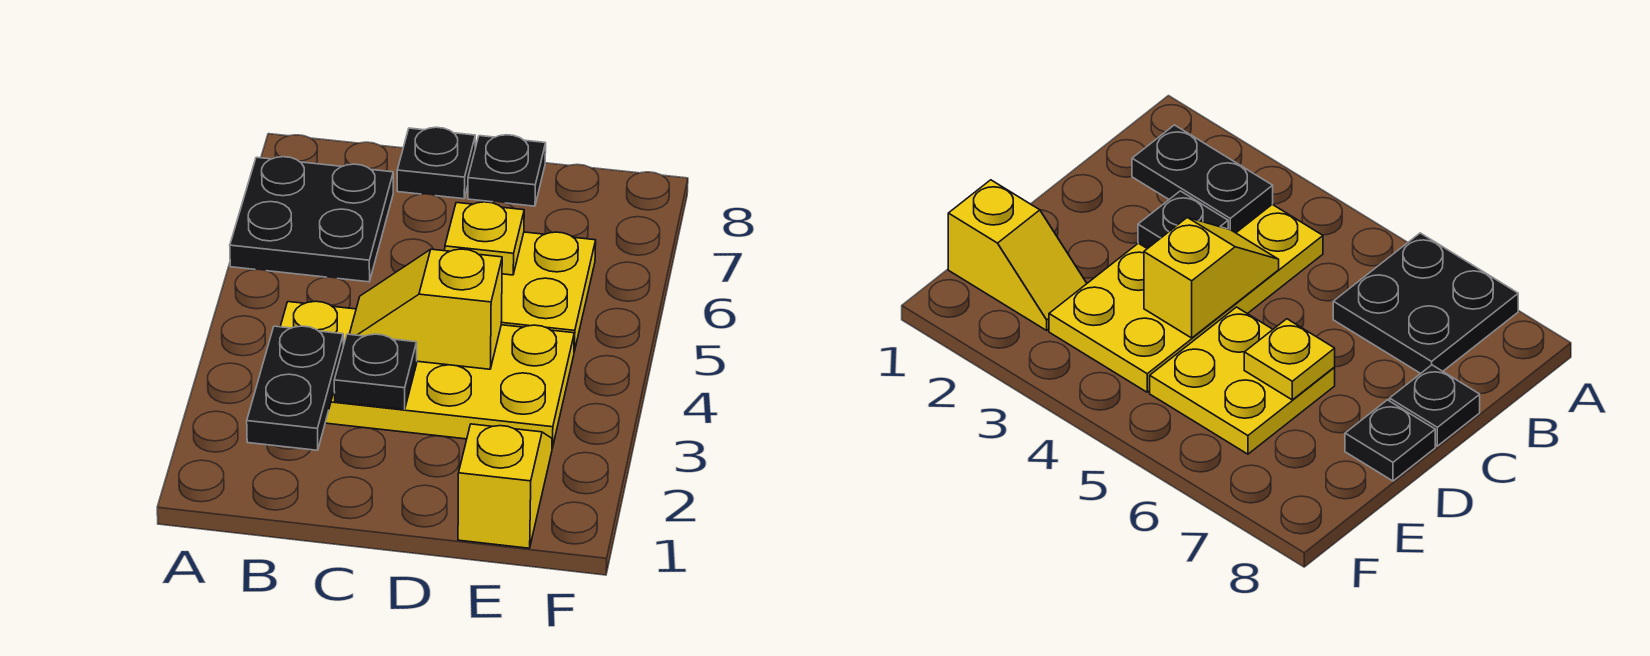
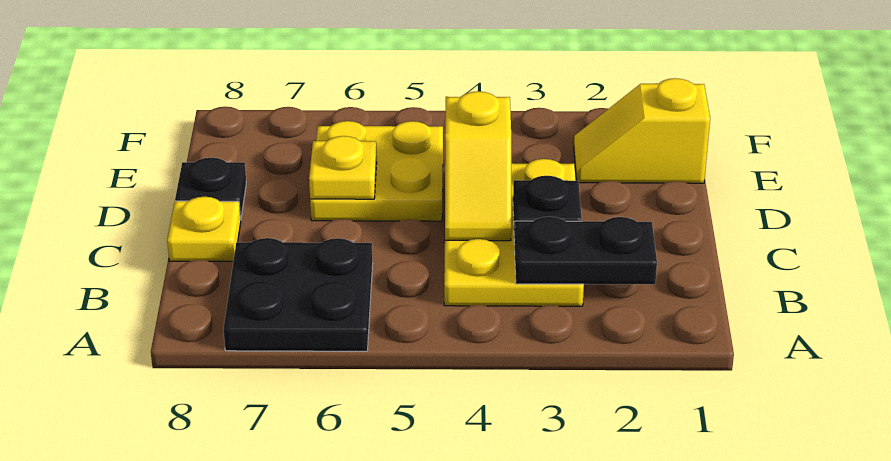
yellow plate B3:E4 level 1 -> yellow plate B3:D4 level 1
black plate C8 level 1 -> yellow plate C8 level 1

